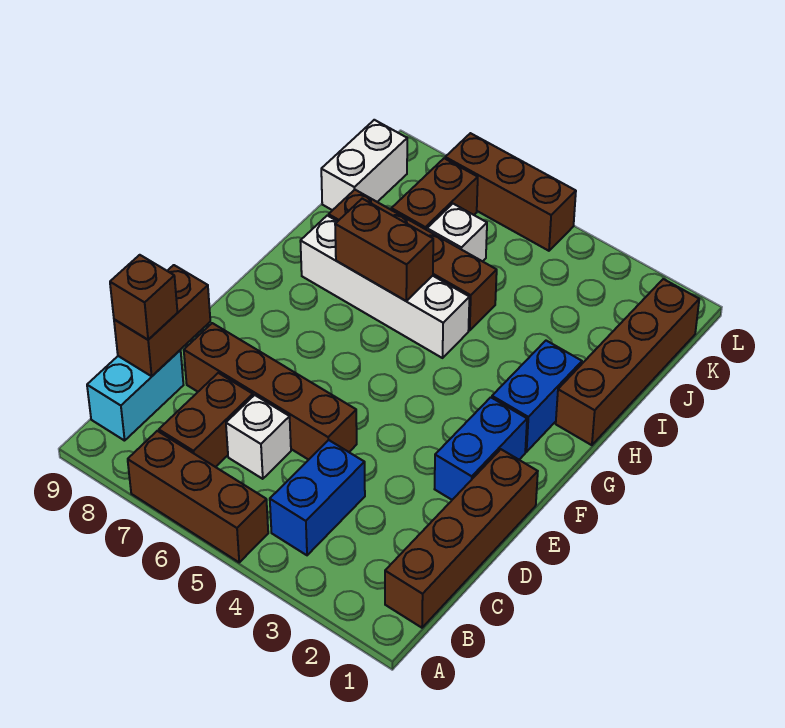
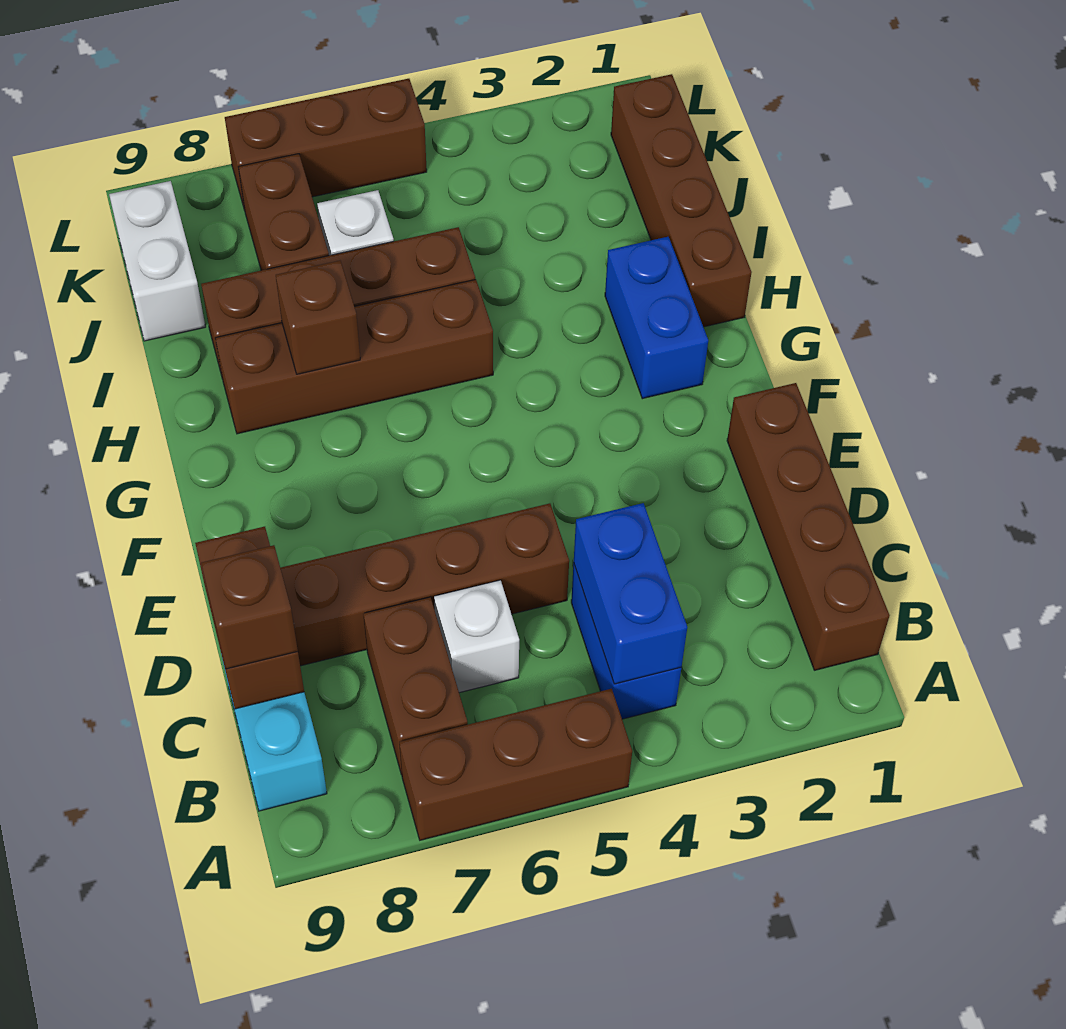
blue brick E2:F2 level 1 -> blue brick B4:C4 level 2
white brick H5:H8 level 1 -> brown brick H5:H8 level 1
brown brick H6:H7 level 2 -> brown brick H7 level 2

